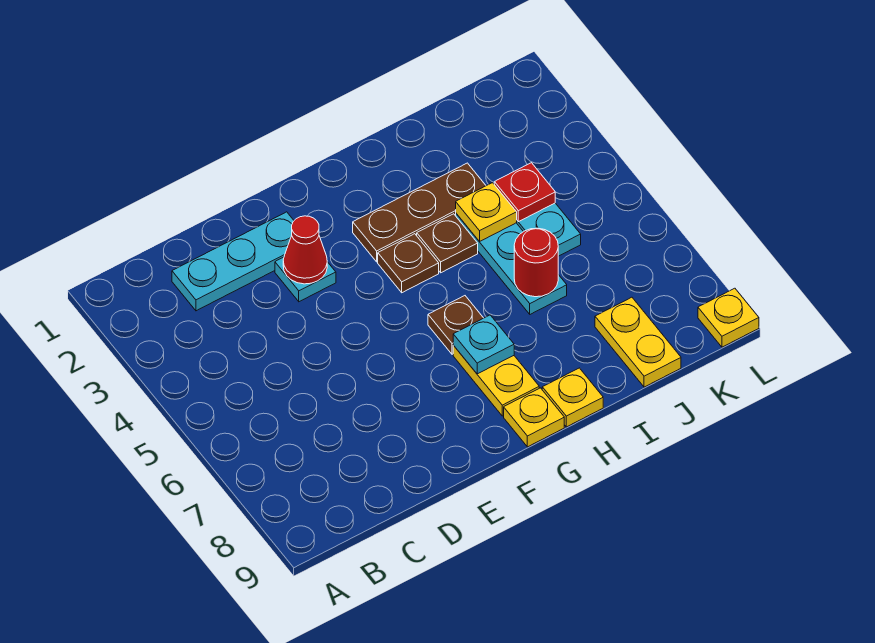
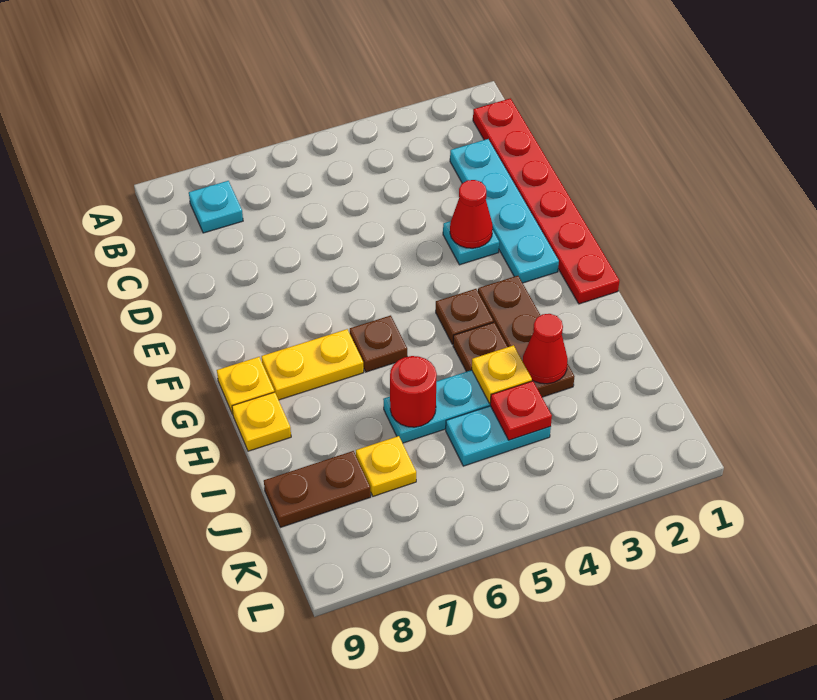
none -> red plate B1:G1 level 1
cyan plate C2:E2 level 1 -> cyan plate C2:F2 level 1
cyan plate G7 level 2 -> cyan plate B8 level 1
none -> red cone I3 level 2
yellow plate J8:J9 level 1 -> brown plate J8:J9 level 1
yellow plate L9 level 1 -> yellow plate J7 level 1

